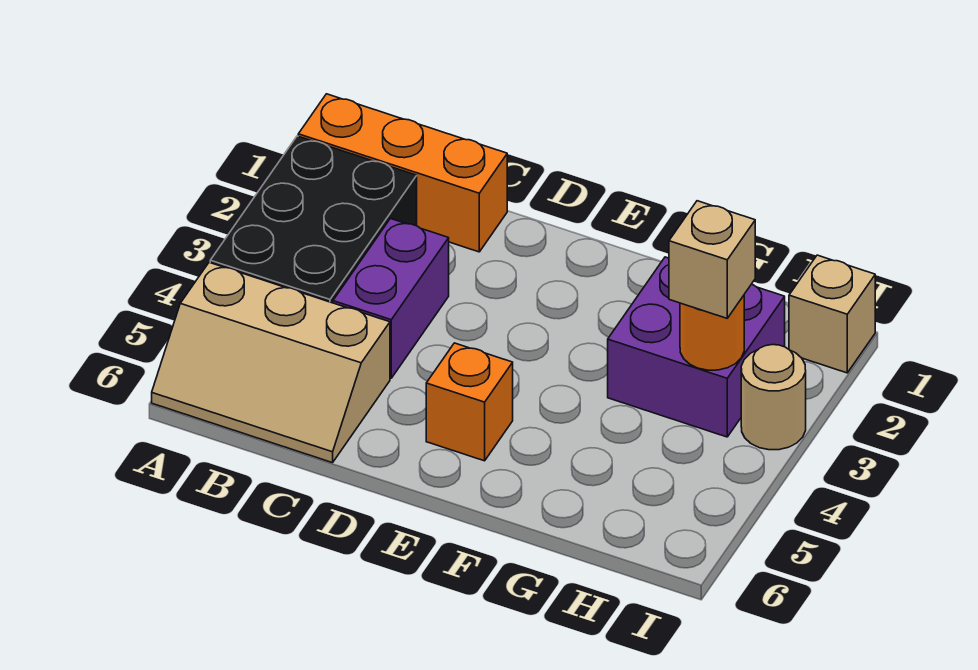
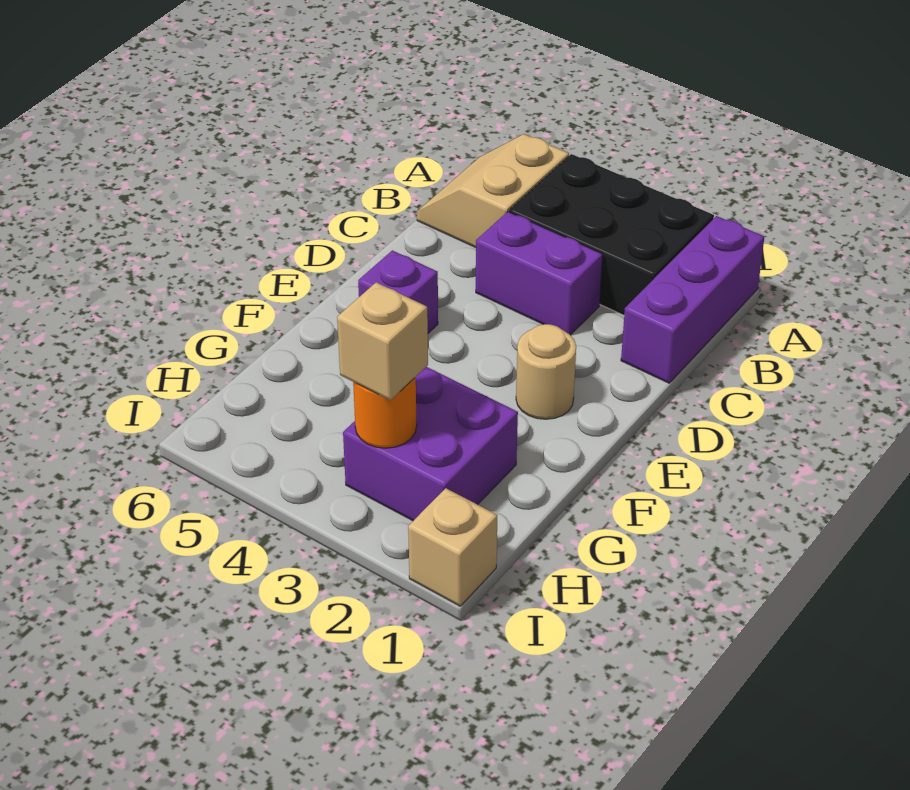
orange brick A1:C1 level 1 -> purple brick A1:C1 level 1
tan slope A5:C6 level 1 top 5 -> tan slope A5:B6 level 1 top 5
orange brick E5 level 1 -> purple brick E5 level 1
tan round brick I3 level 1 -> tan round brick E2 level 1

